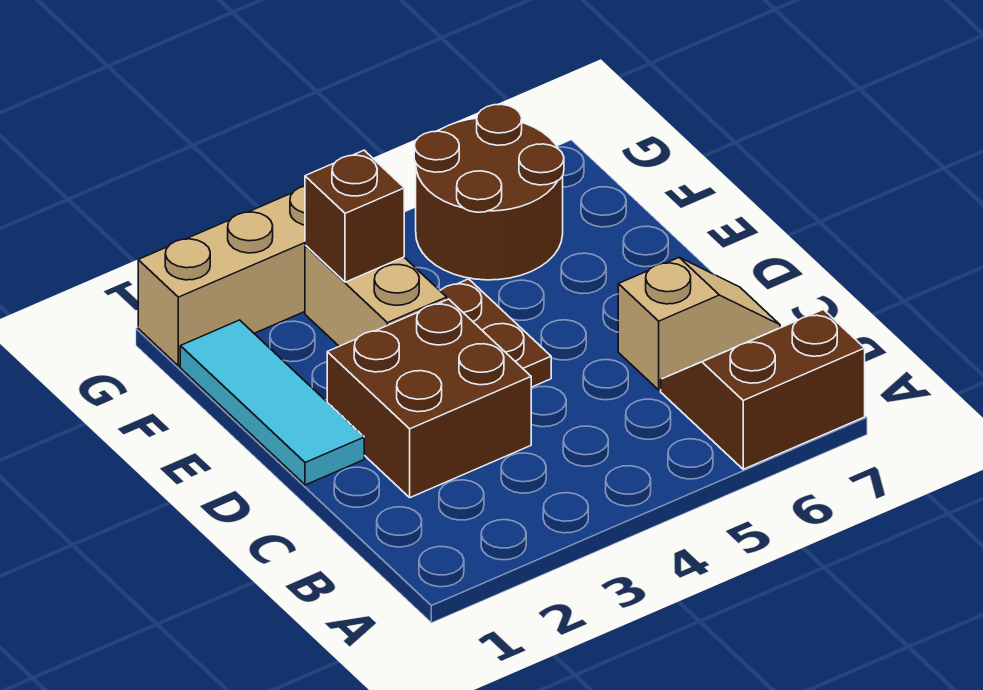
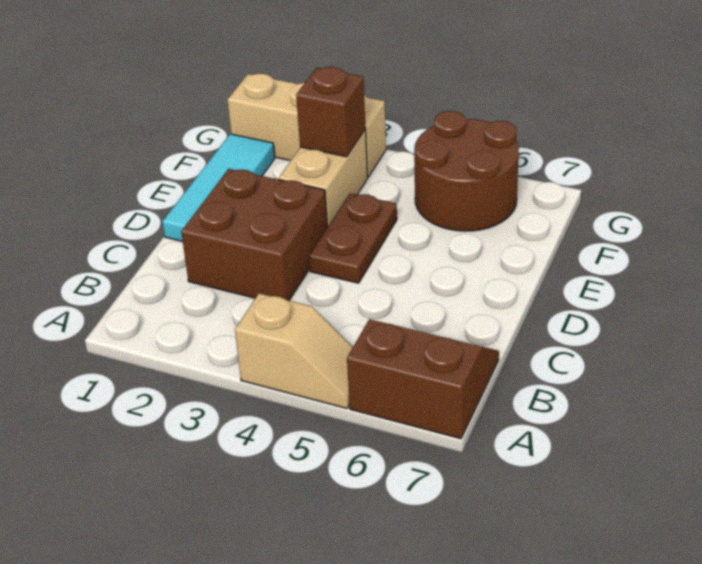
tan slope C6:C7 level 1 top 6 -> tan slope A4:A5 level 1 top 4

